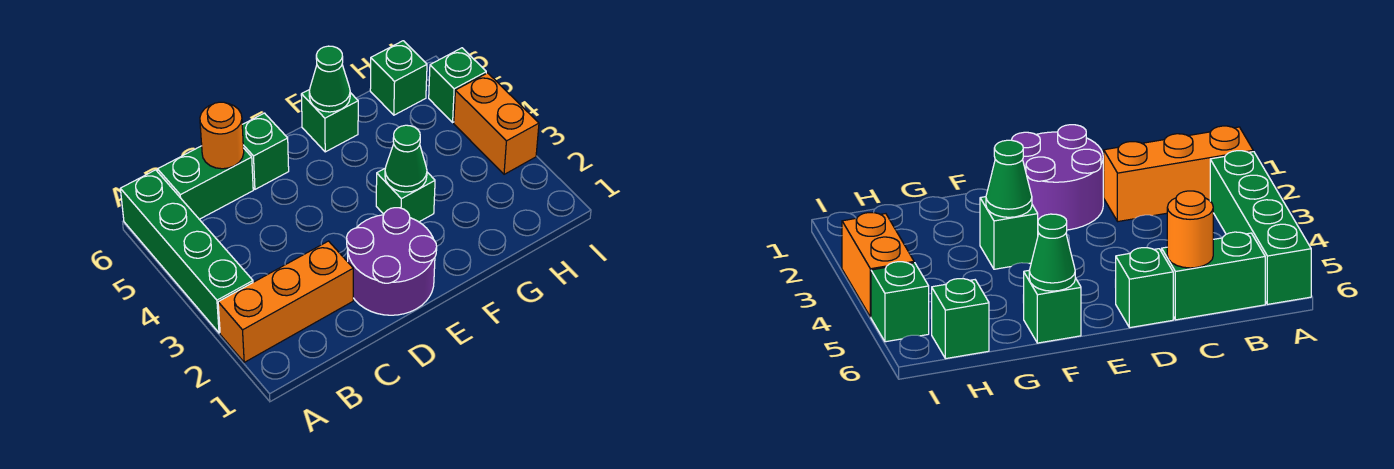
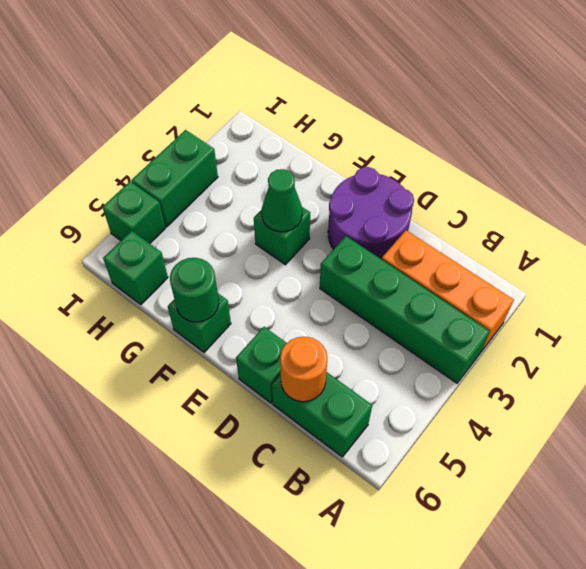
green brick A3:A6 level 1 -> green brick A3:D3 level 1
green cone F6 level 2 -> green round brick F6 level 2
orange brick I3:I4 level 1 -> green brick I3:I4 level 1

